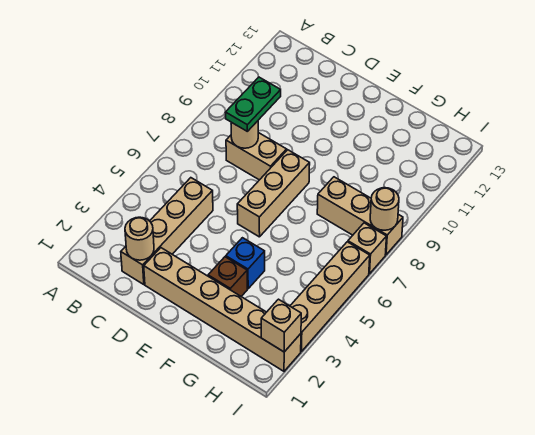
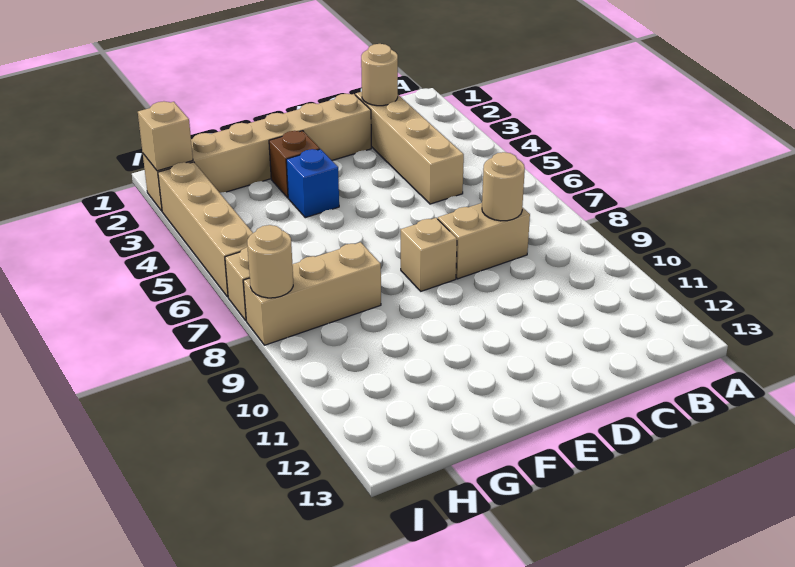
green plate C8:C9 level 3 -> none
tan brick E6:E8 level 1 -> tan brick E8 level 1

